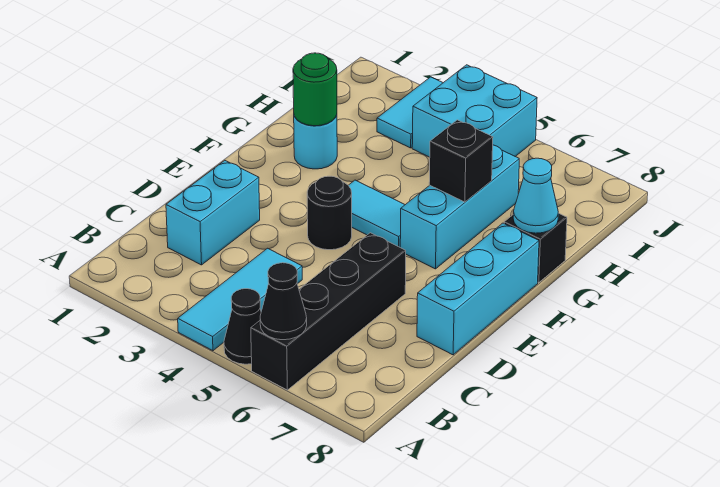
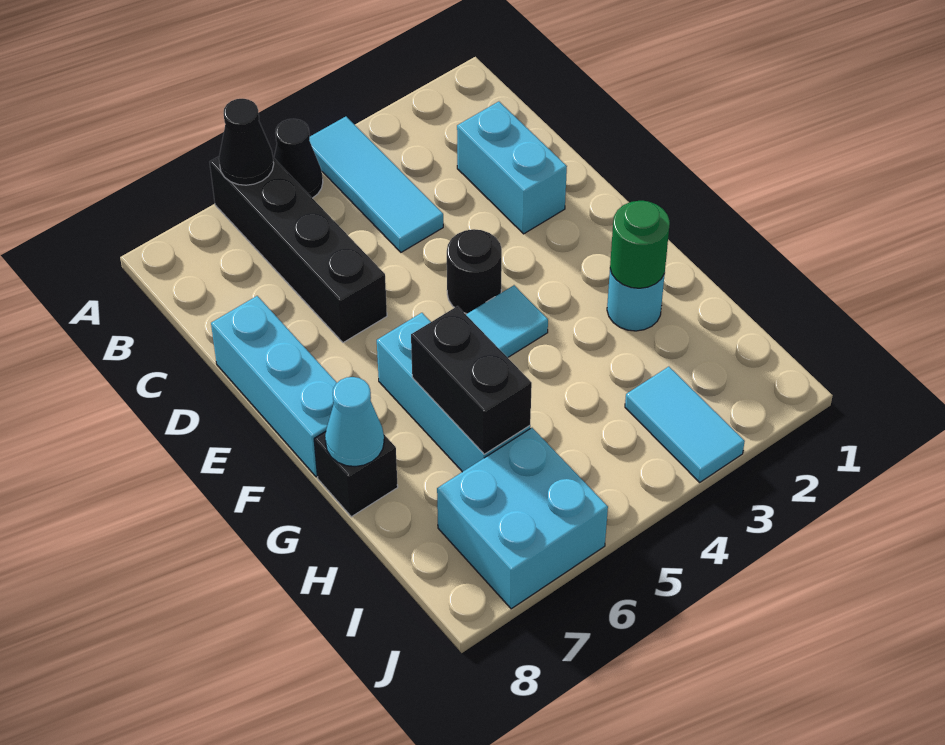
black brick G6 level 2 -> black brick G6:H6 level 2
cyan brick I4:J5 level 1 -> cyan brick I6:J7 level 1

